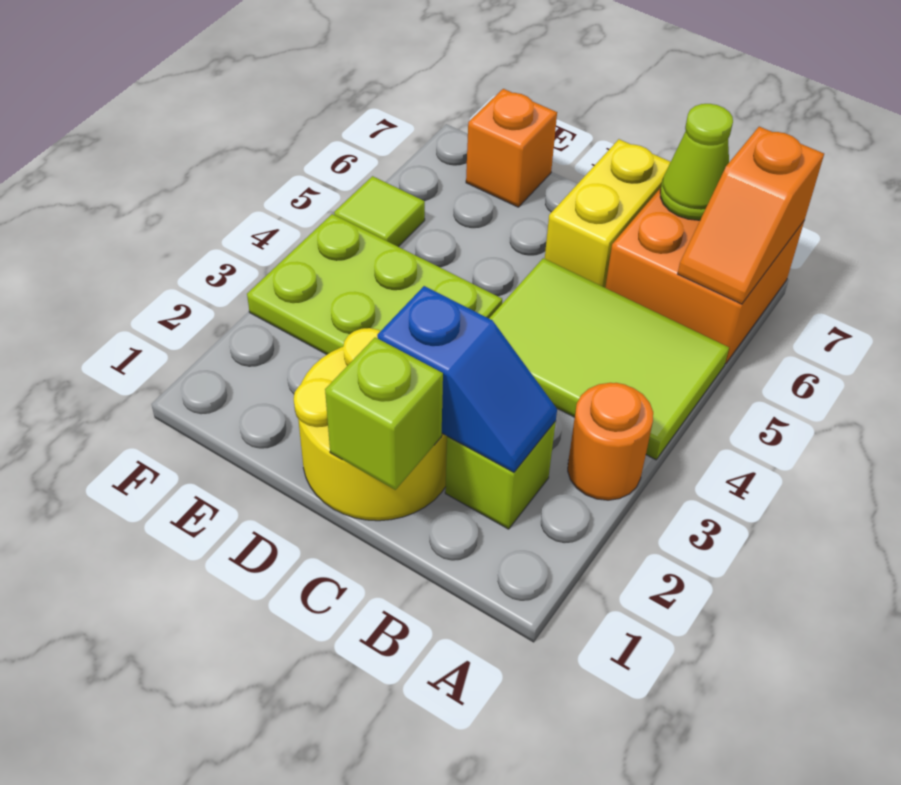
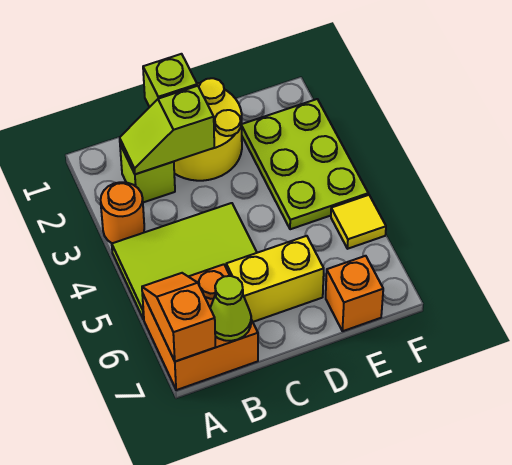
blue slope B2:C2 level 2 top C -> lime slope B2:C2 level 2 top C
yellow brick C6:C7 level 1 -> yellow brick C6:D6 level 1
lime plate D3:F4 level 1 -> lime plate E2:F4 level 1
lime tile F5 level 1 -> yellow tile F5 level 1

